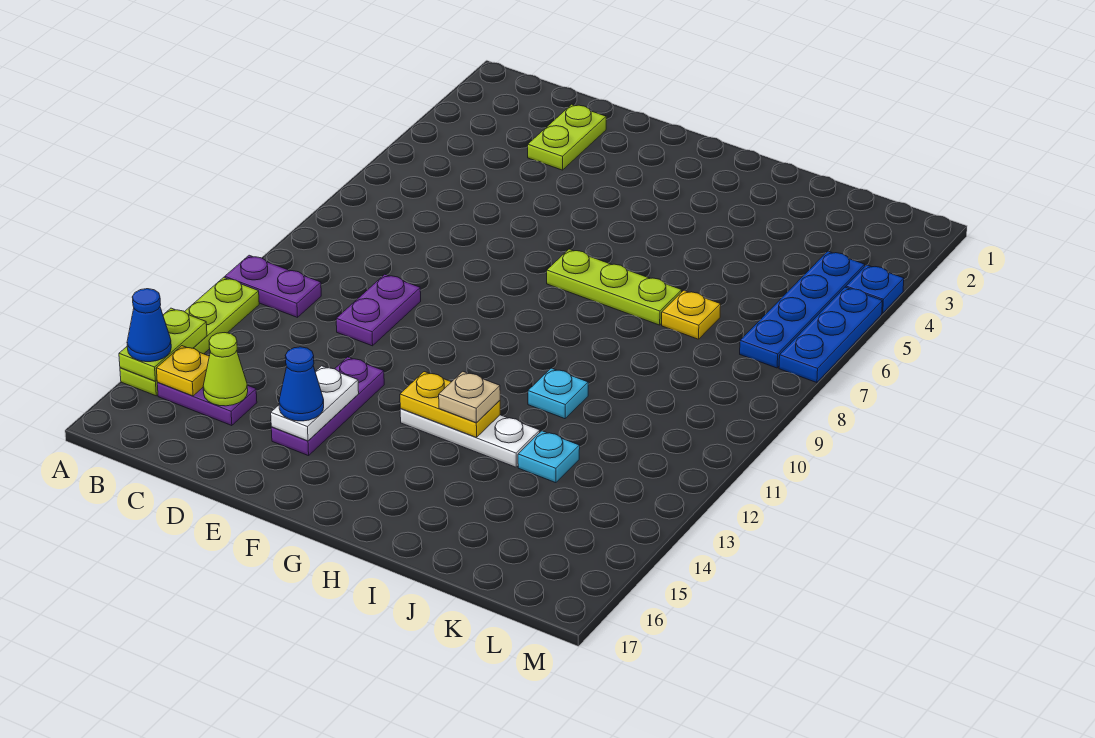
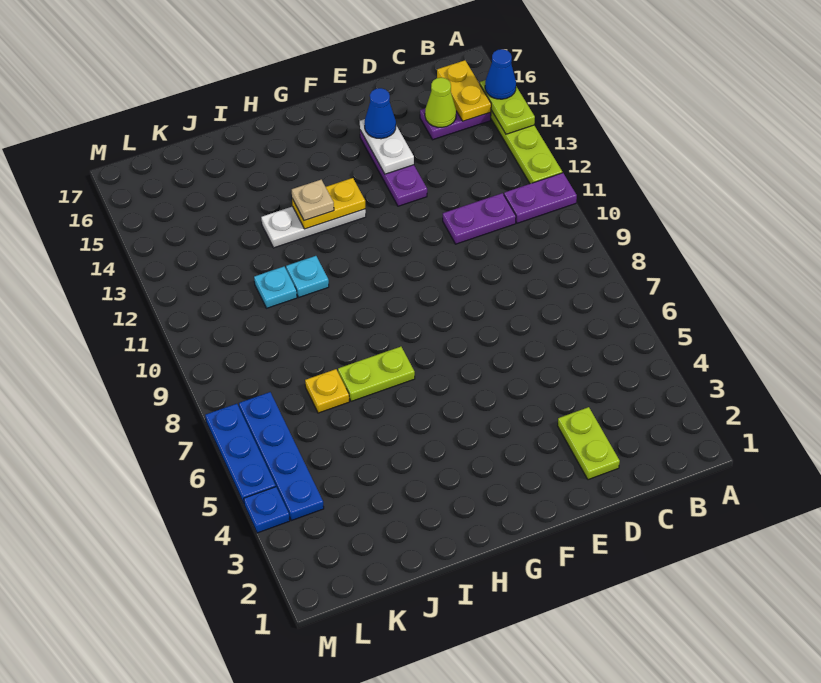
yellow plate B15 level 2 -> yellow plate B15:B16 level 2
purple plate D10:D11 level 1 -> purple plate C11:D11 level 1
lime plate G7:I7 level 1 -> lime plate H7:I7 level 1
cyan plate J13 level 1 -> cyan plate J11 level 1

